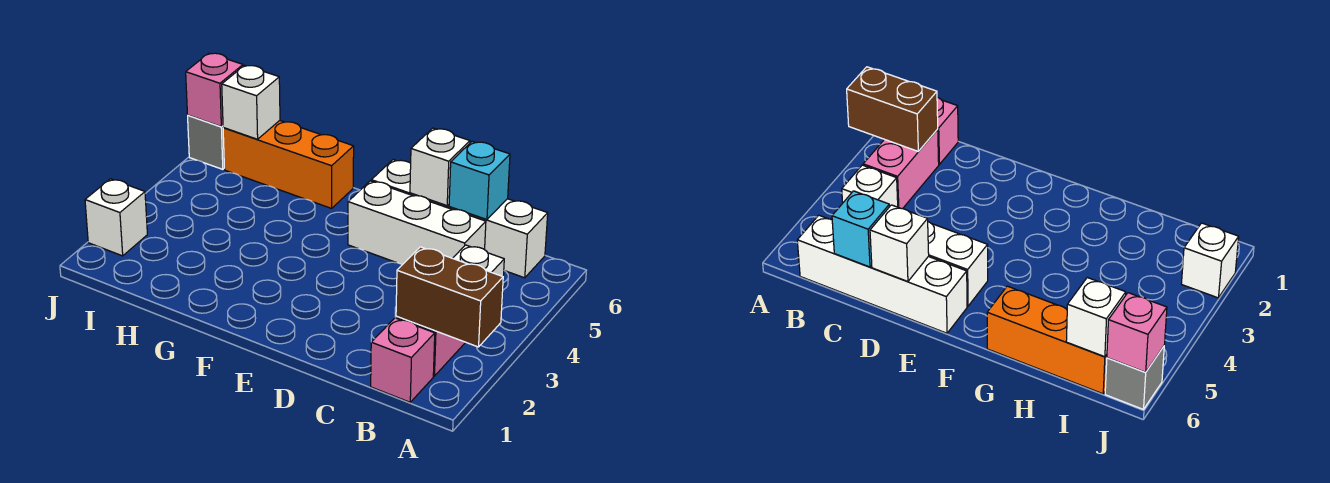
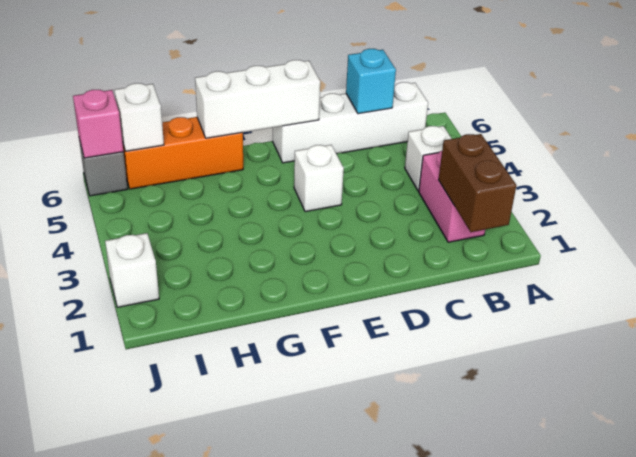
brown brick A2:B2 level 2 -> brown brick B1:B2 level 2
pink brick B1 level 1 -> none
white brick C5:E5 level 1 -> white brick E6:G6 level 2
white brick D6 level 2 -> white brick E4 level 1

